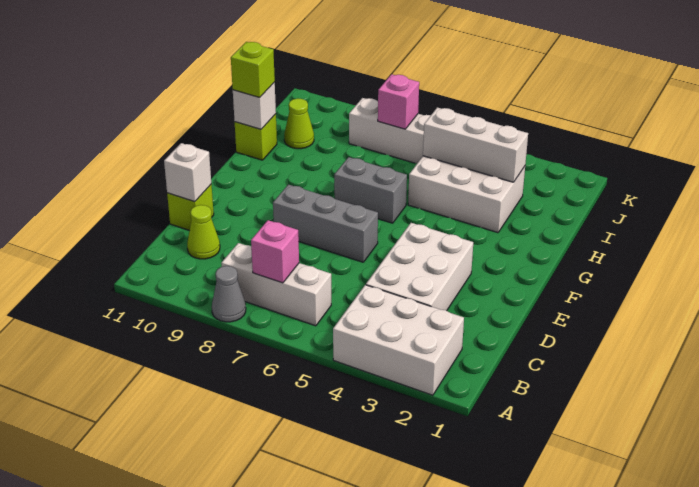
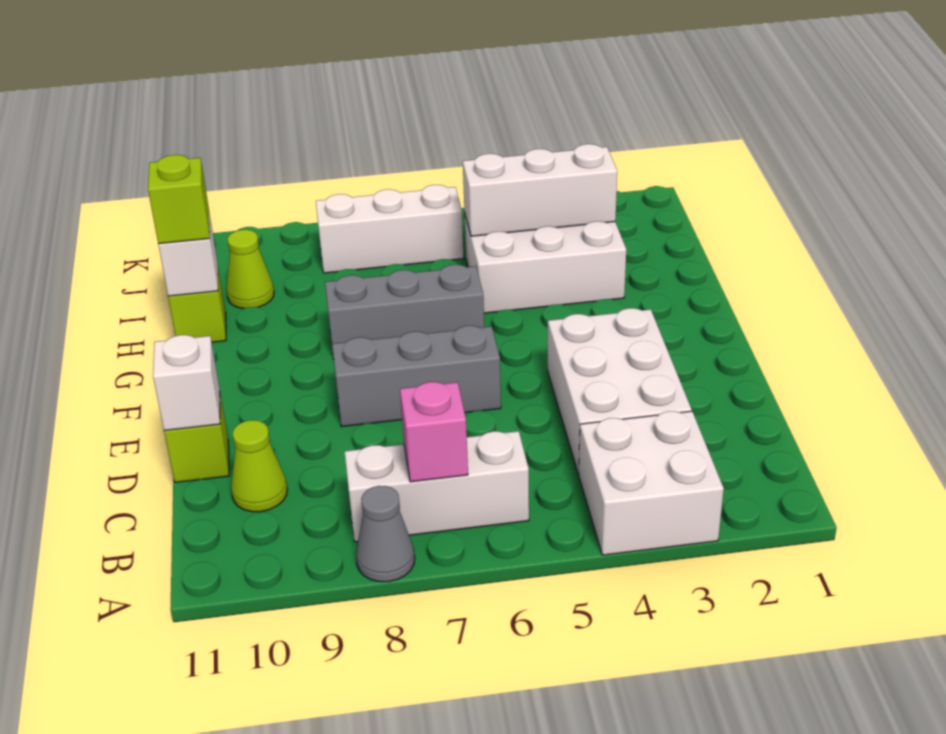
white brick A2:B4 level 1 -> white brick A3:B4 level 1
grey brick G6:G7 level 1 -> grey brick G6:G8 level 1
pink brick J7 level 2 -> none

